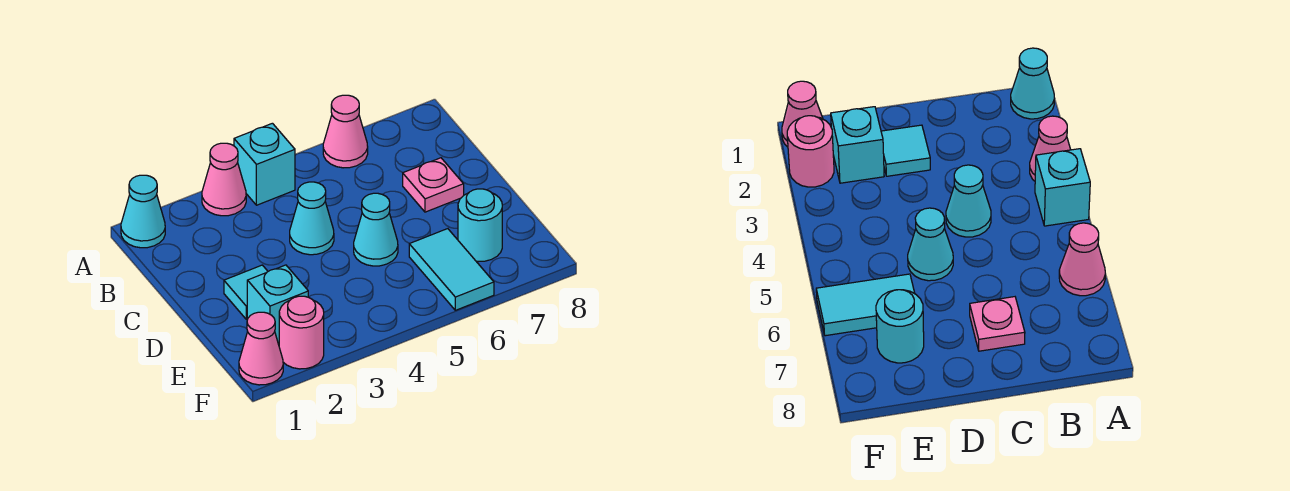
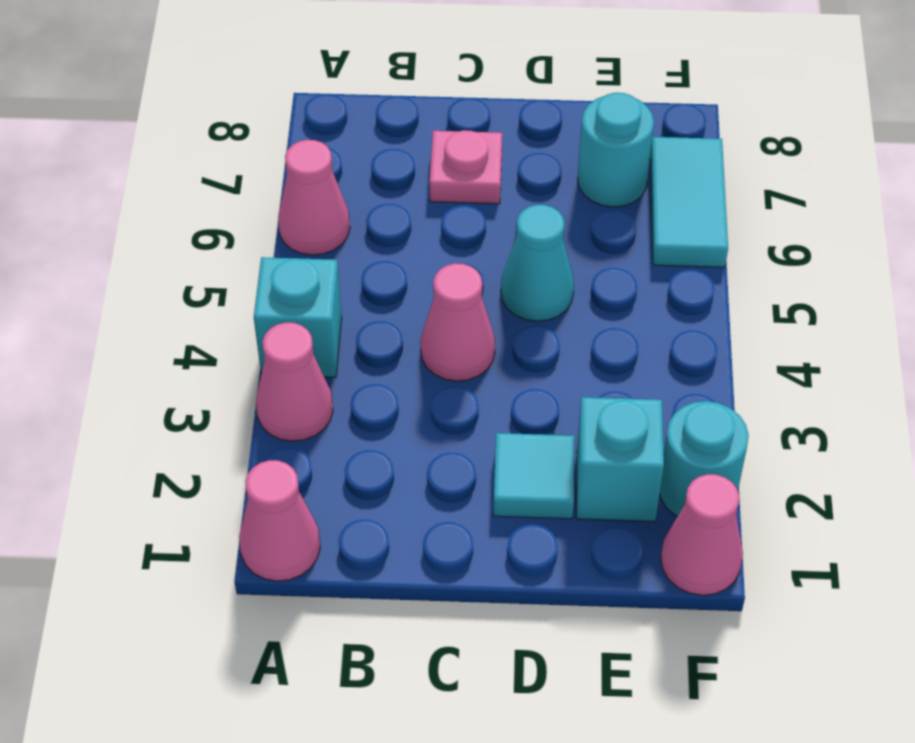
cyan cone A1 level 1 -> pink cone A1 level 1
cyan cone C4 level 1 -> pink cone C4 level 1
cyan tile E6:F6 level 1 -> cyan tile F6:F7 level 1
pink round brick F2 level 1 -> cyan round brick F2 level 1

